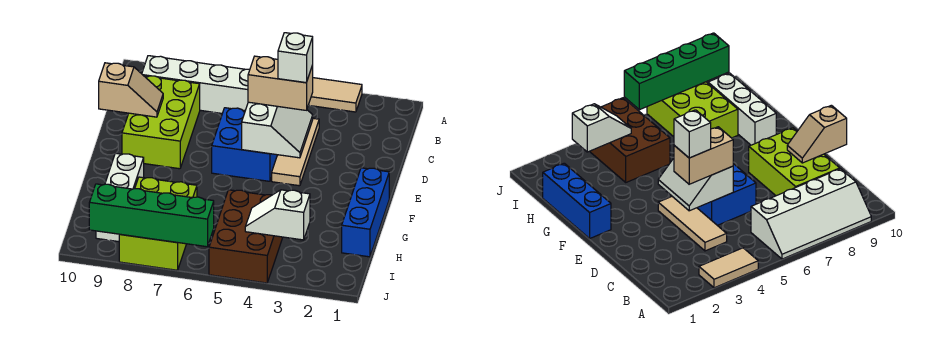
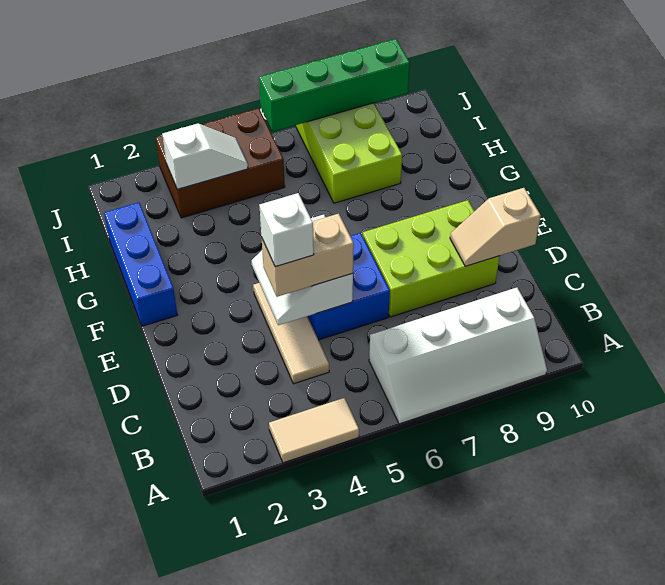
lime brick C8:E9 level 1 -> lime brick D7:E9 level 1
white brick G9:I9 level 1 -> none
brown brick H4:J5 level 1 -> brown brick I3:J5 level 1

